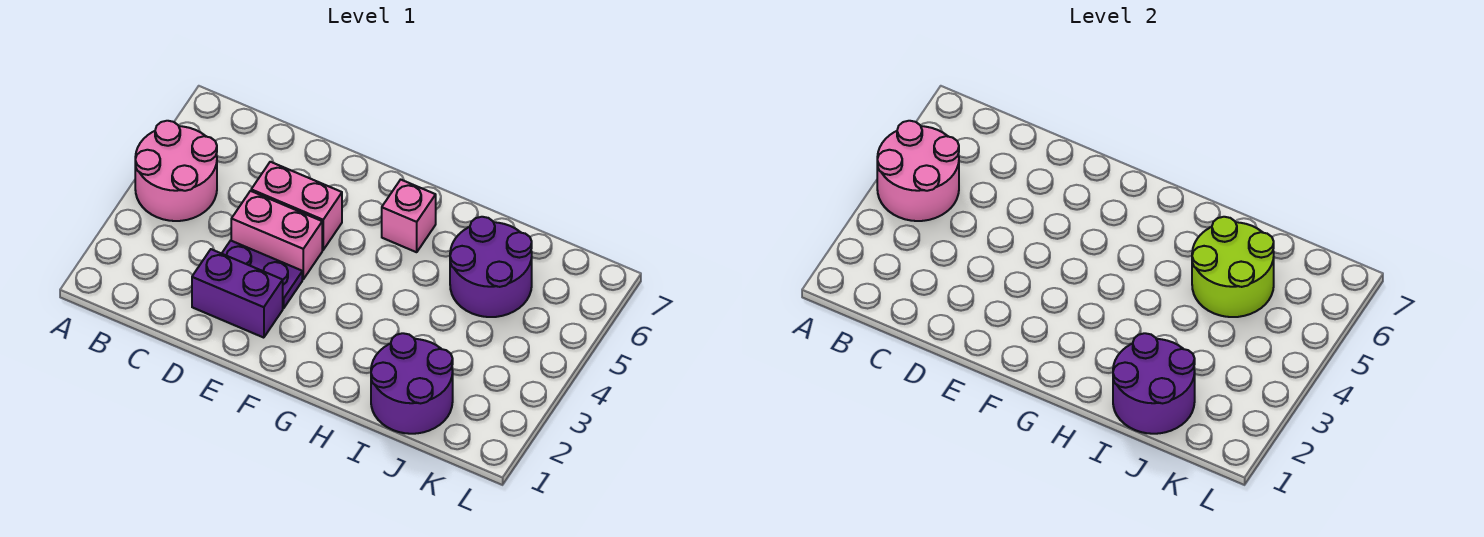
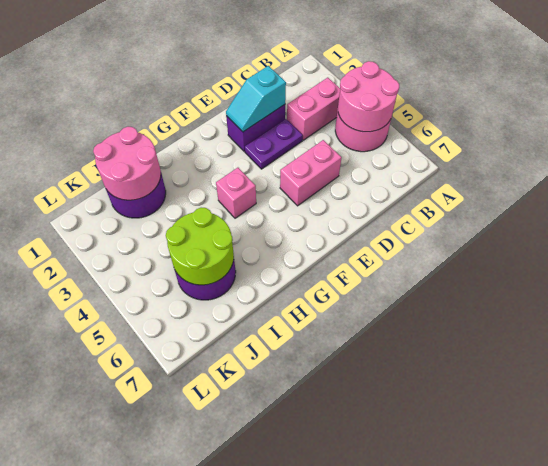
none -> cyan slope D2:E2 level 2 top D
pink brick D4:E4 level 1 -> pink brick B3:C3 level 1
pink brick G6 level 1 -> pink brick G4 level 1
purple round brick I1:J2 level 2 -> pink round brick I1:J2 level 2

